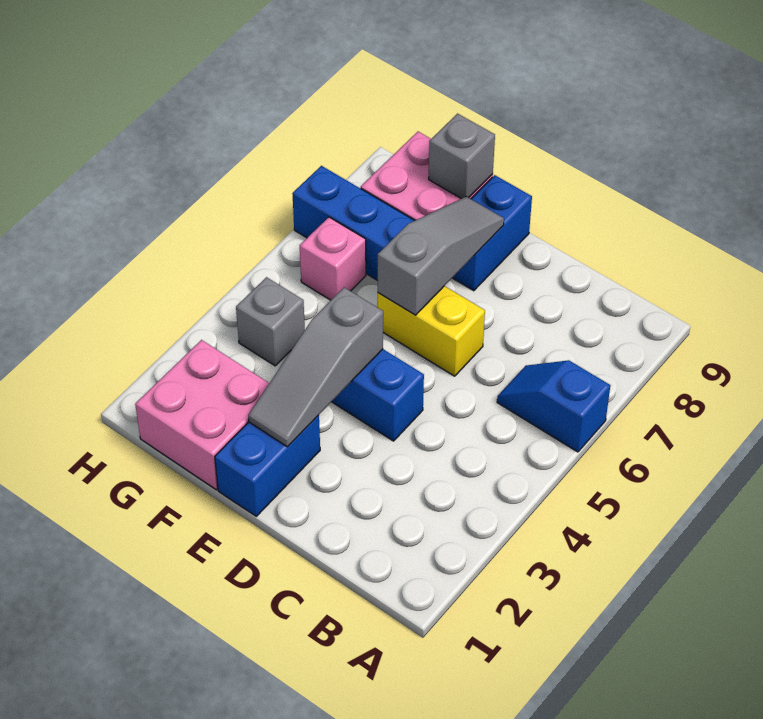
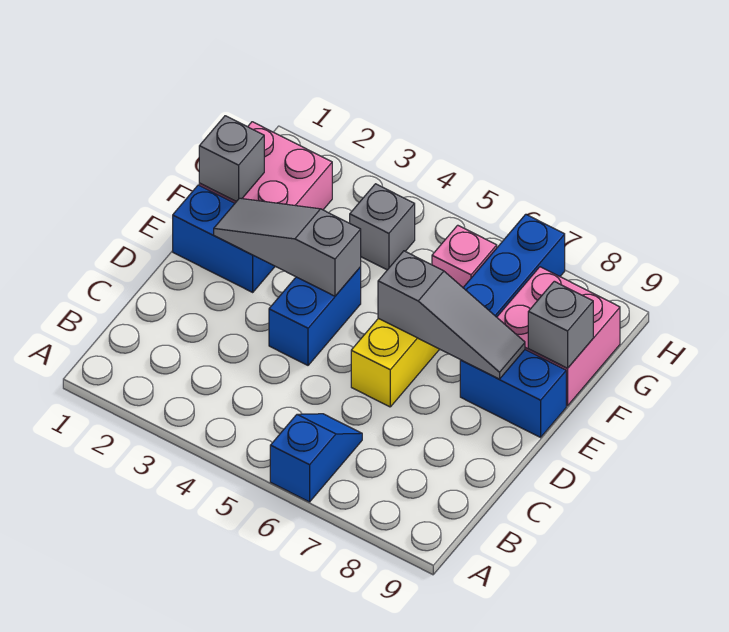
none -> grey brick F1 level 2

